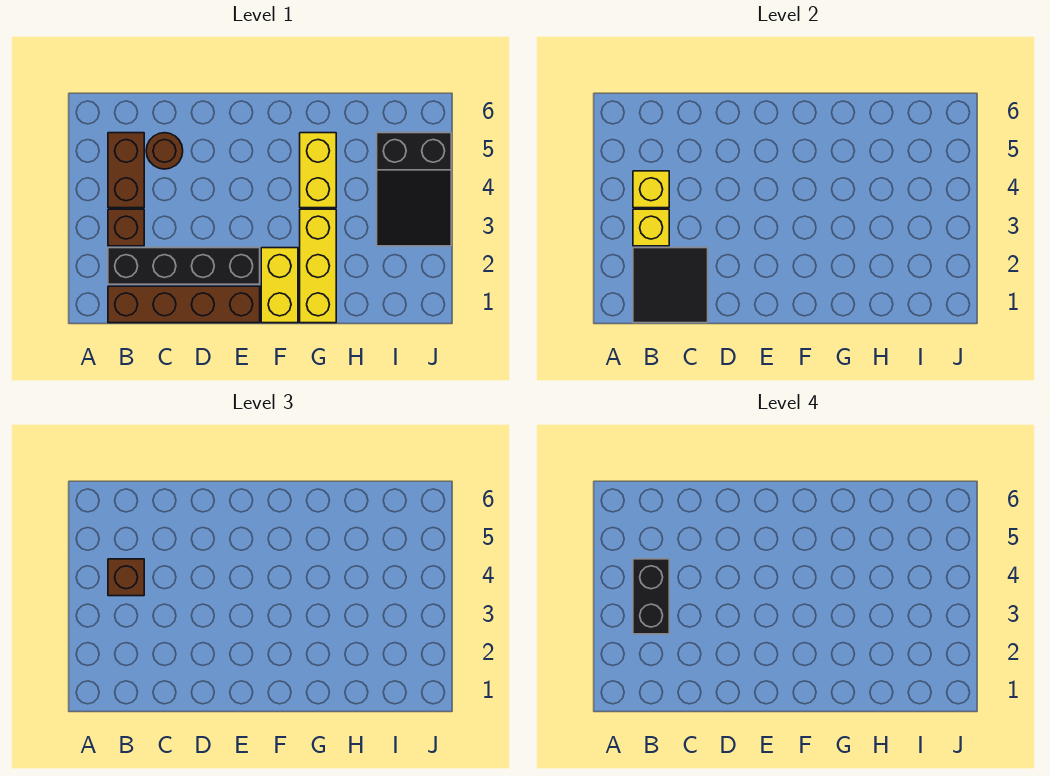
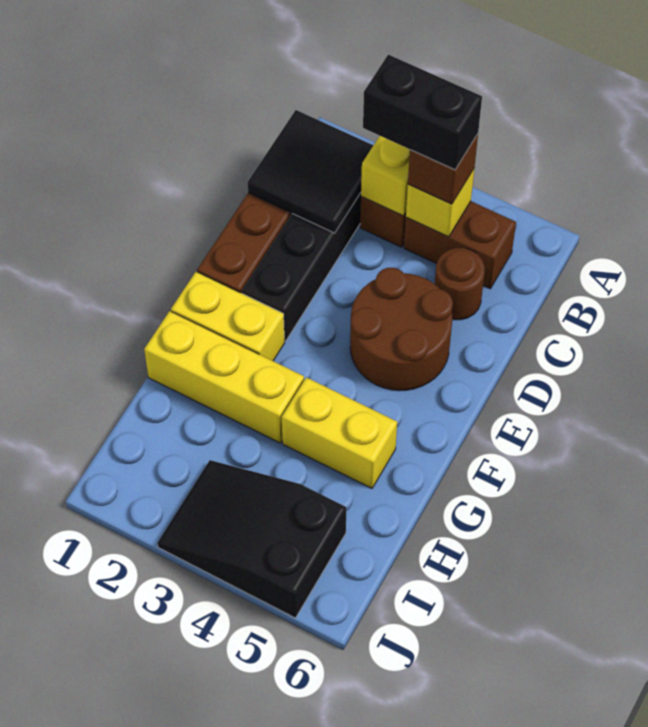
none -> brown round brick D4:E5 level 1

